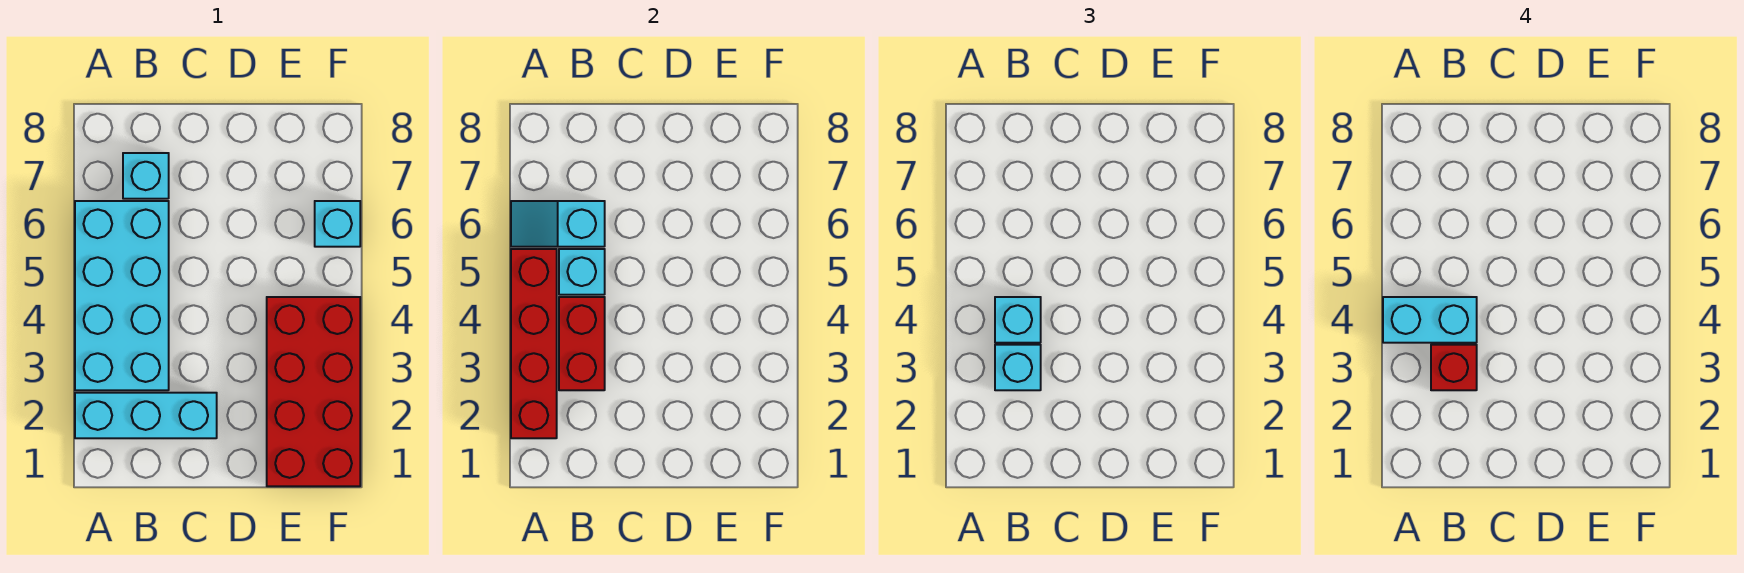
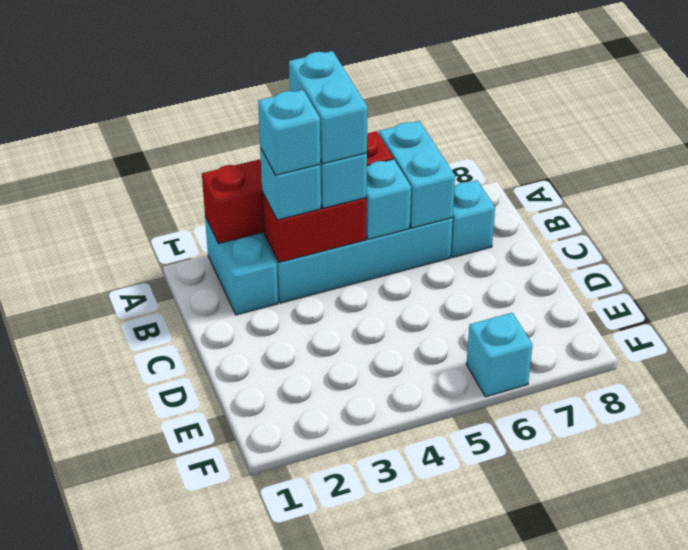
cyan brick A2:C2 level 1 -> cyan brick A2:B2 level 1
cyan slope A6:B6 level 2 top B -> cyan brick A6:B6 level 2
red brick B3 level 4 -> cyan brick B3 level 4
red brick E1:F4 level 1 -> none

